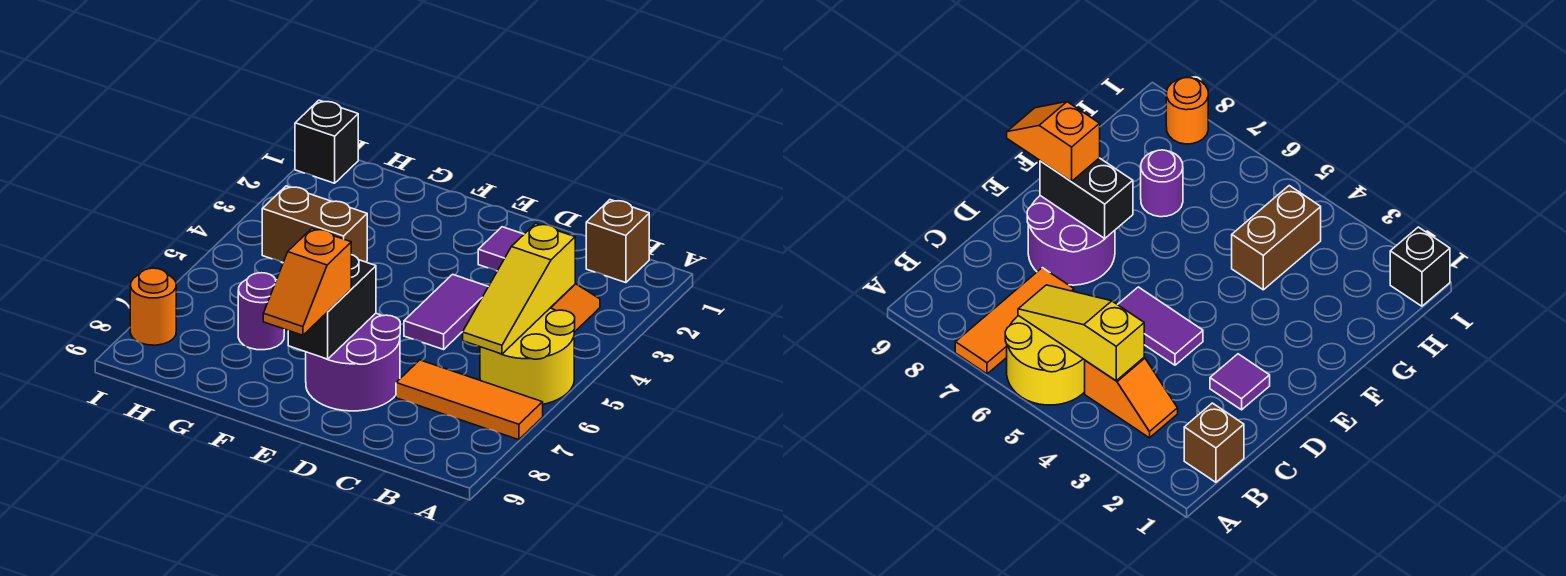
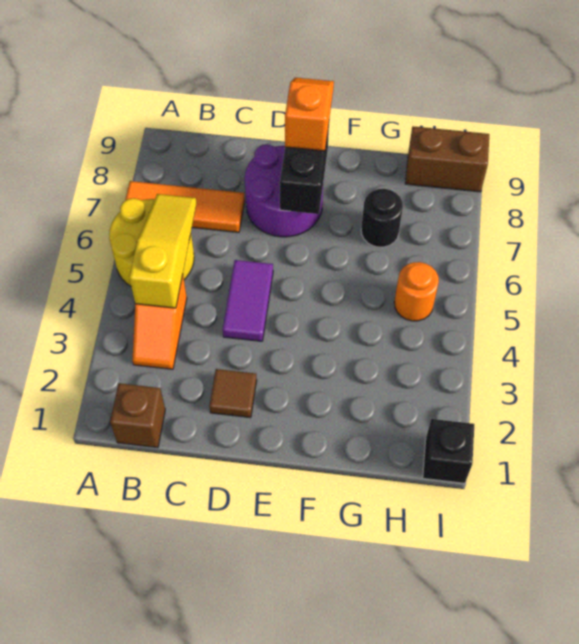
purple tile D2 level 1 -> brown tile D2 level 1
brown brick G4:H4 level 1 -> brown brick H9:I9 level 1
purple round brick G7 level 1 -> black round brick G7 level 1
orange round brick I8 level 1 -> orange round brick H5 level 1

